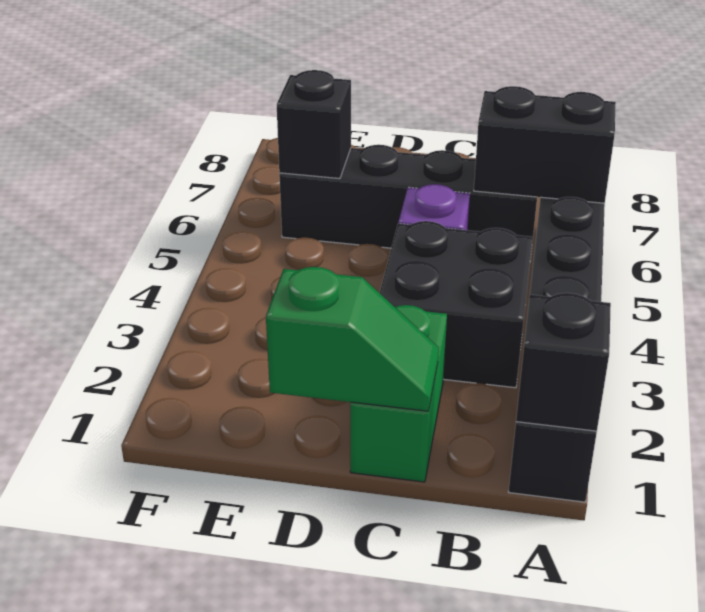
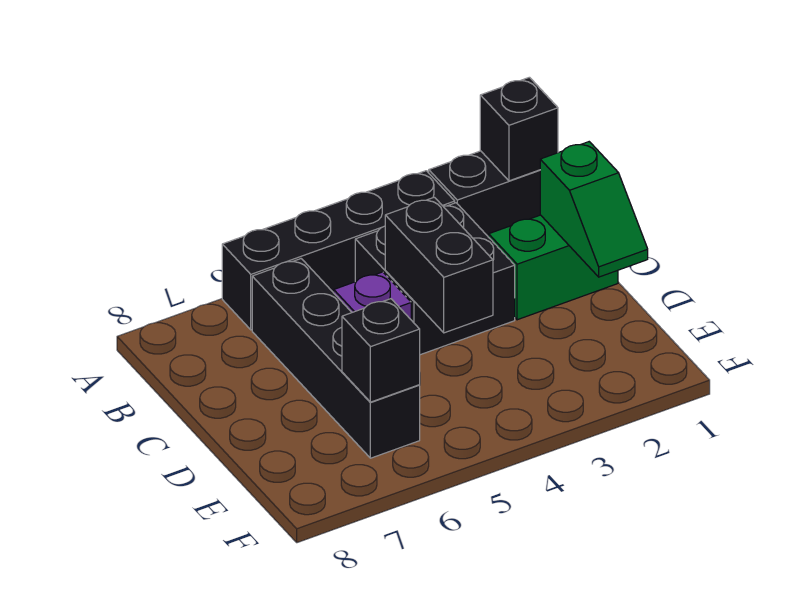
black brick A6:B6 level 2 -> black brick C4:D4 level 2
green slope C1:D1 level 2 top D -> green slope C1:D1 level 2 top C

